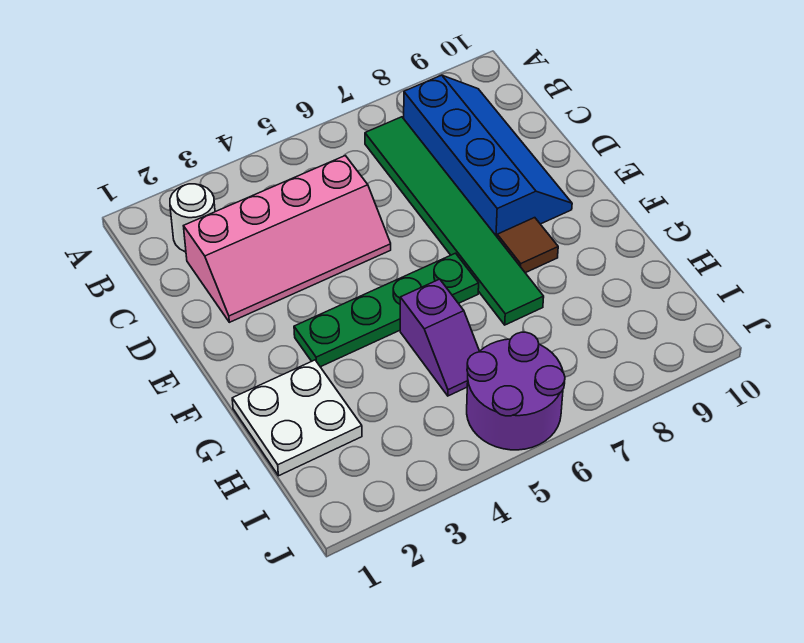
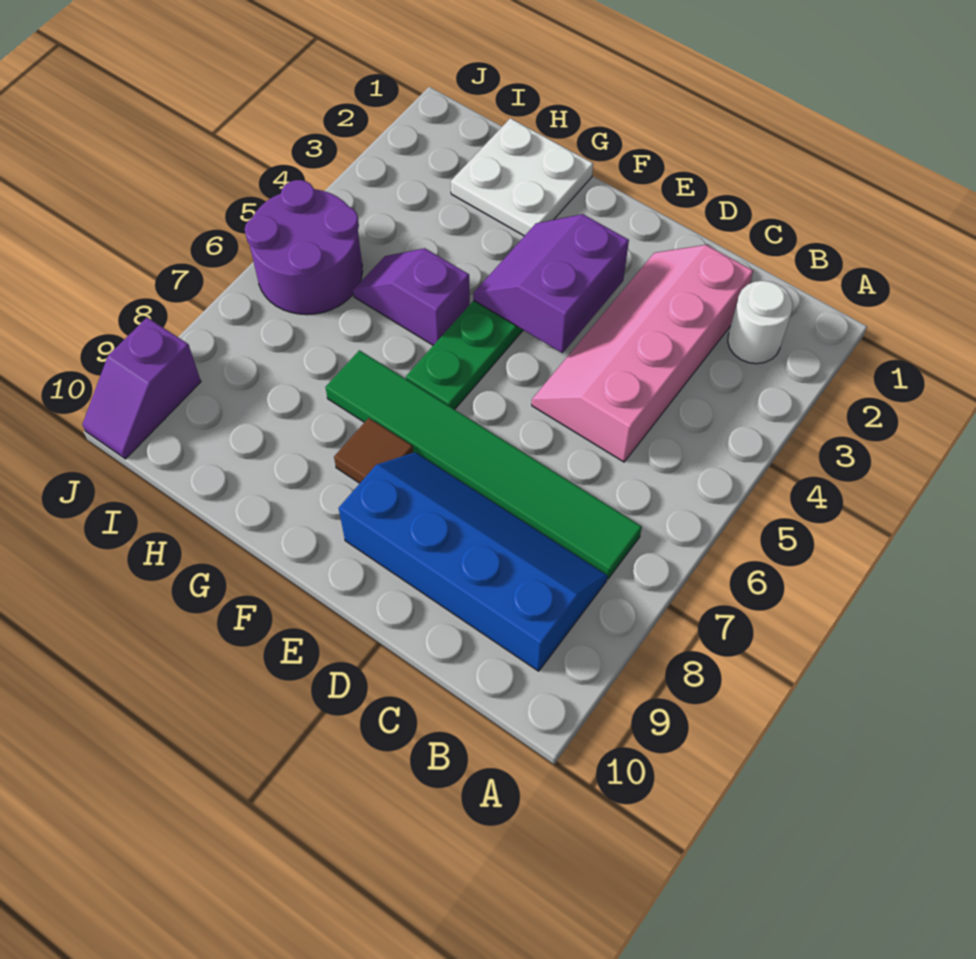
blue slope B8:E9 level 1 top 8 -> blue slope B8:E9 level 1 top 9
none -> purple slope E3:F4 level 2 top E
none -> purple slope J9:J10 level 1 top 9

